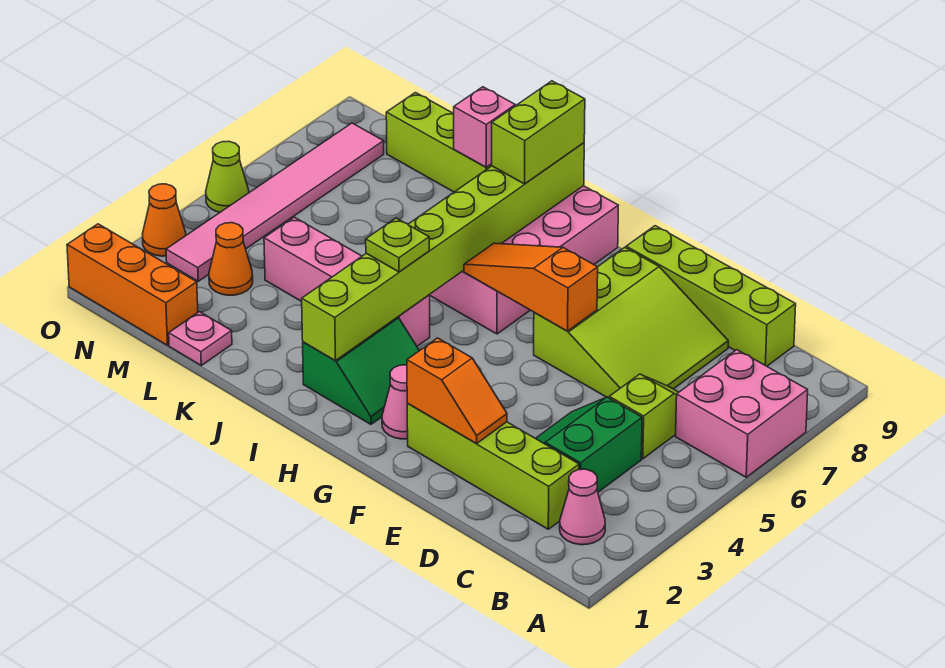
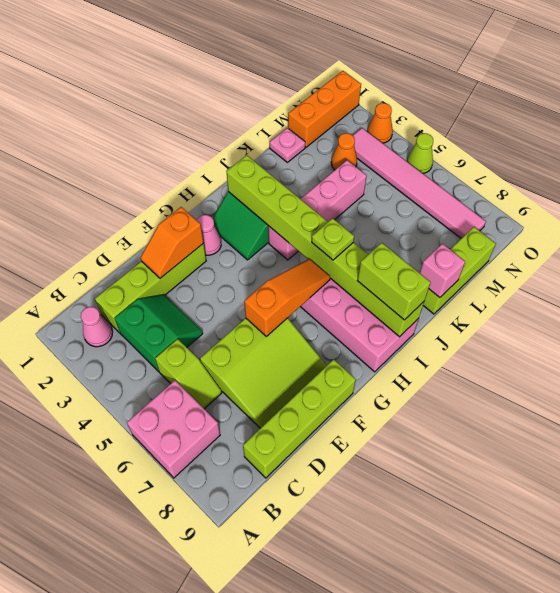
lime slope D6:F8 level 1 top F -> lime slope D6:F8 level 1 top 6
lime plate I4 level 3 -> lime plate I6 level 3

